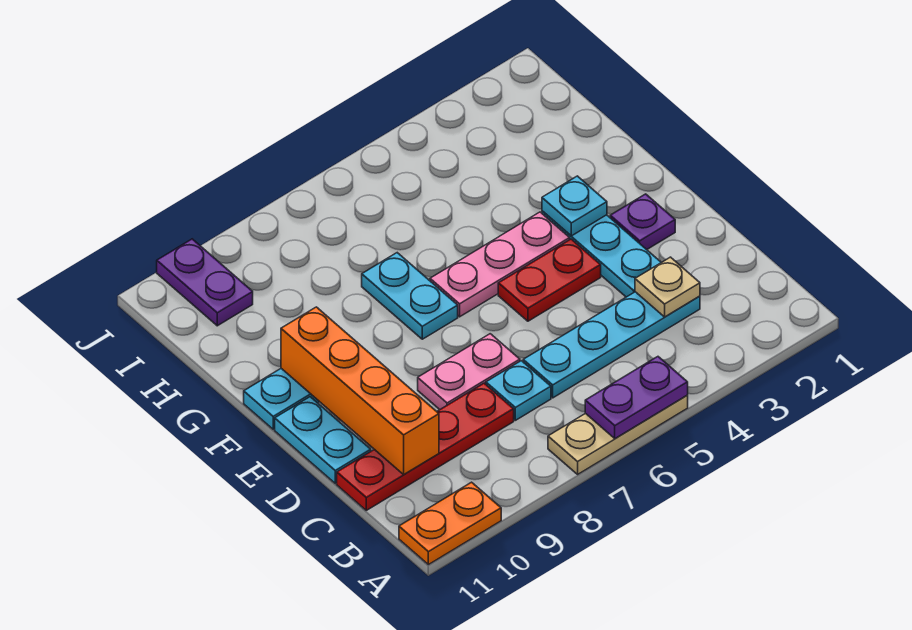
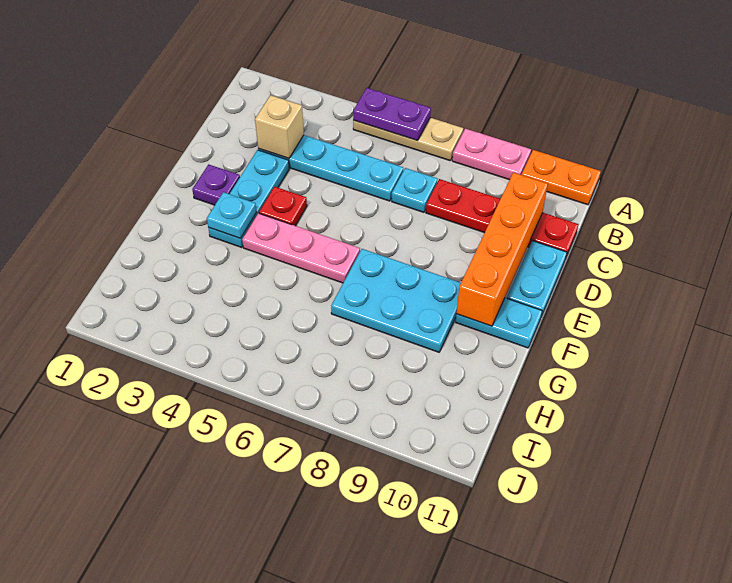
tan plate C3 level 2 -> tan brick C3 level 2
pink plate D7:D8 level 1 -> pink plate A8:A9 level 1
red plate E4:E5 level 1 -> red plate E4 level 1
cyan plate F7:G7 level 1 -> cyan plate F7:G9 level 1
purple plate I10:J10 level 1 -> none

